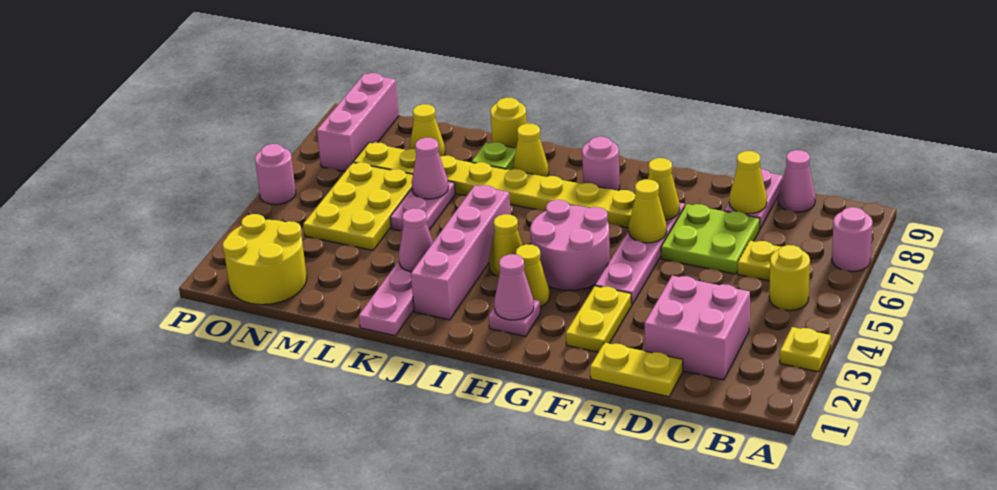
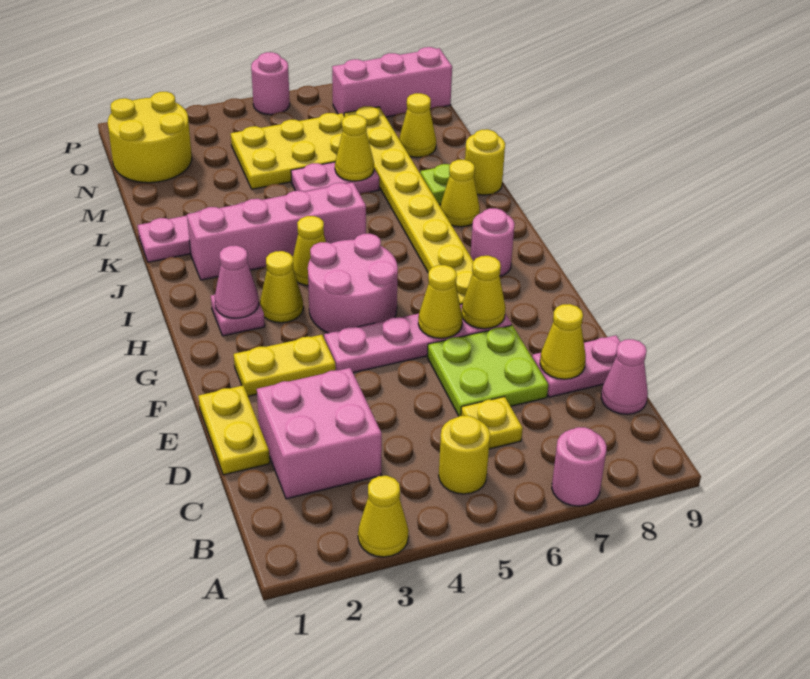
yellow plate A3 level 1 -> yellow cone A3 level 1
pink cone K3 level 2 -> none
pink cone L6 level 2 -> yellow cone L6 level 2

